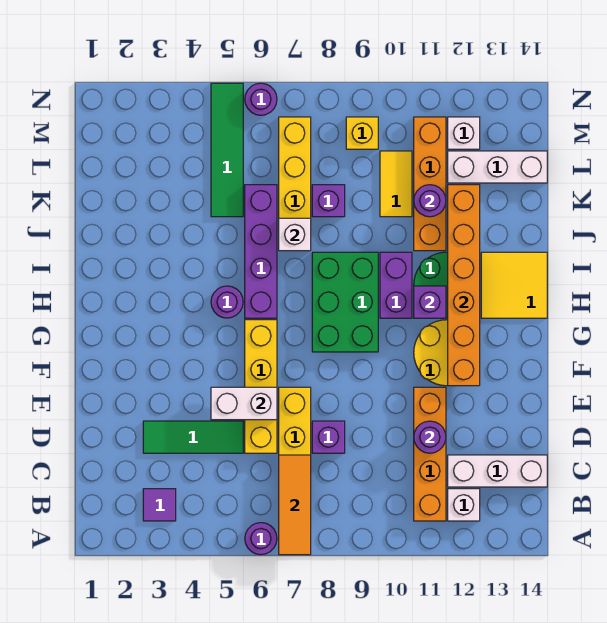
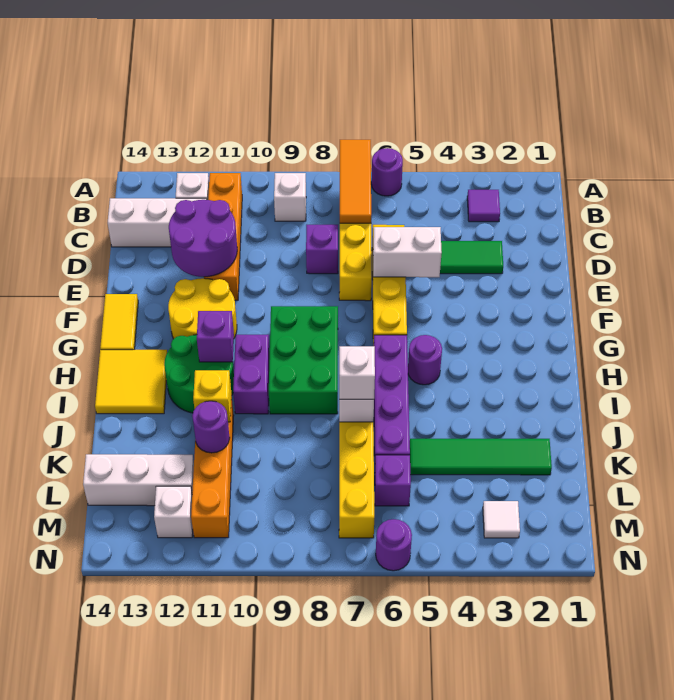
none -> white brick B9 level 1
purple round brick D11 level 2 -> purple round brick D11:E12 level 2
orange brick F12:K12 level 2 -> none
none -> white brick J7 level 3
green tile K5:N5 level 1 -> green tile K2:K5 level 1
purple brick K8 level 1 -> purple brick L6 level 1
yellow tile K10:L10 level 1 -> yellow tile F14:G14 level 1
none -> white tile M3 level 1
yellow brick M9 level 1 -> yellow brick J11 level 2

